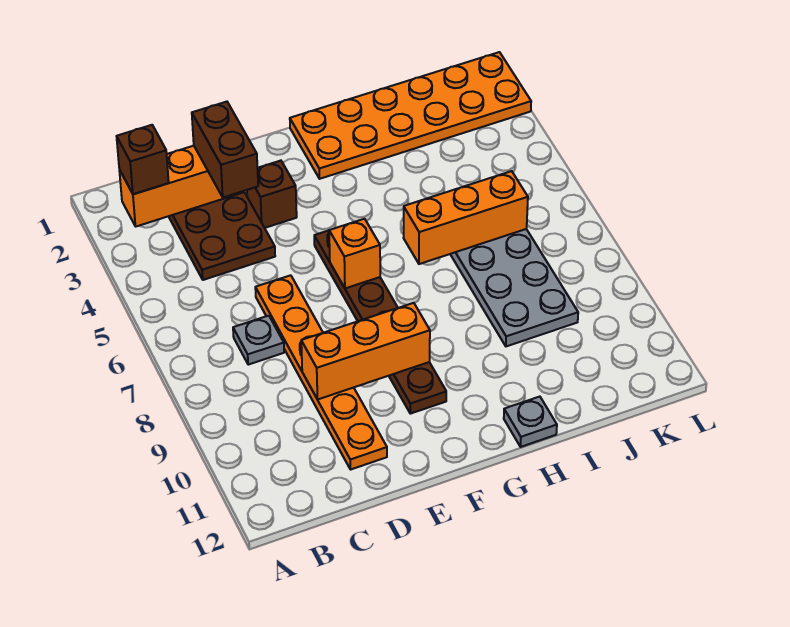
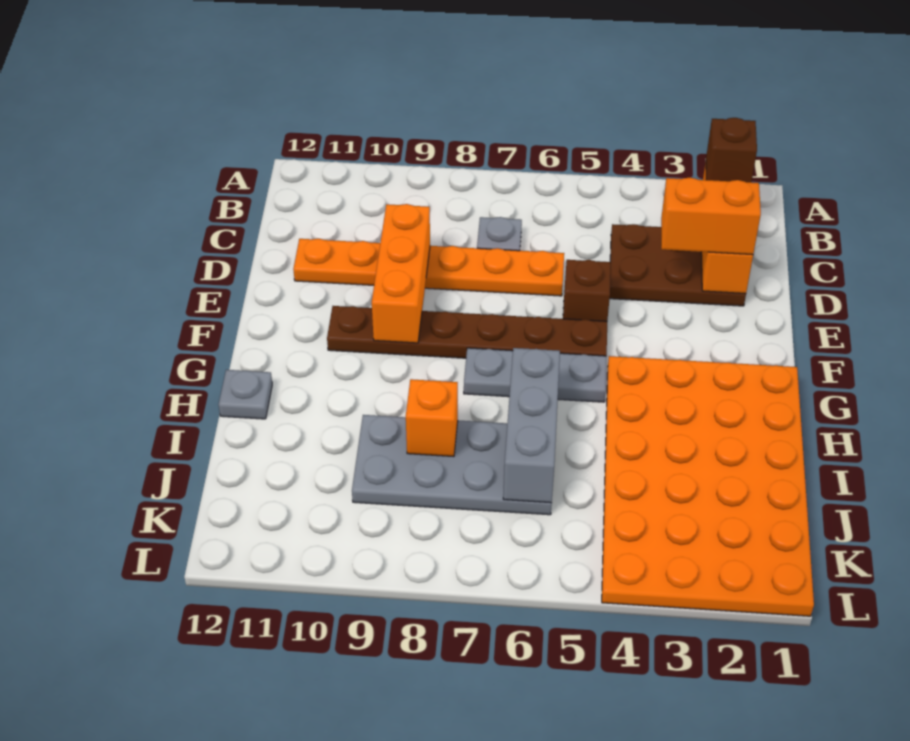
brown brick D2:D3 level 3 -> orange brick D2:D3 level 3
brown brick E3 level 1 -> brown brick E5 level 1
orange brick F6 level 2 -> orange brick I8 level 2
orange plate G1:L2 level 1 -> orange plate G1:L4 level 1
none -> grey plate G5:G7 level 1
orange brick H6:J6 level 2 -> grey brick H6:J6 level 2

